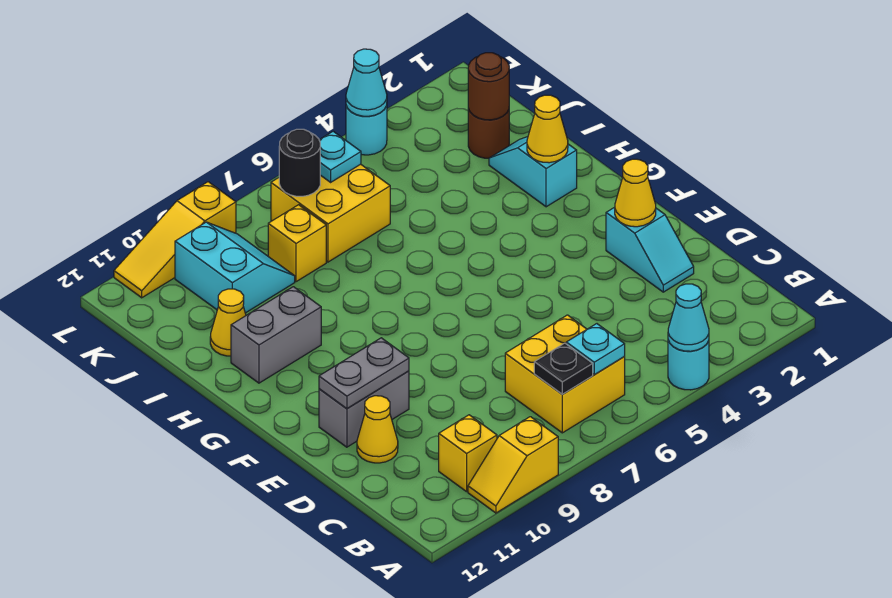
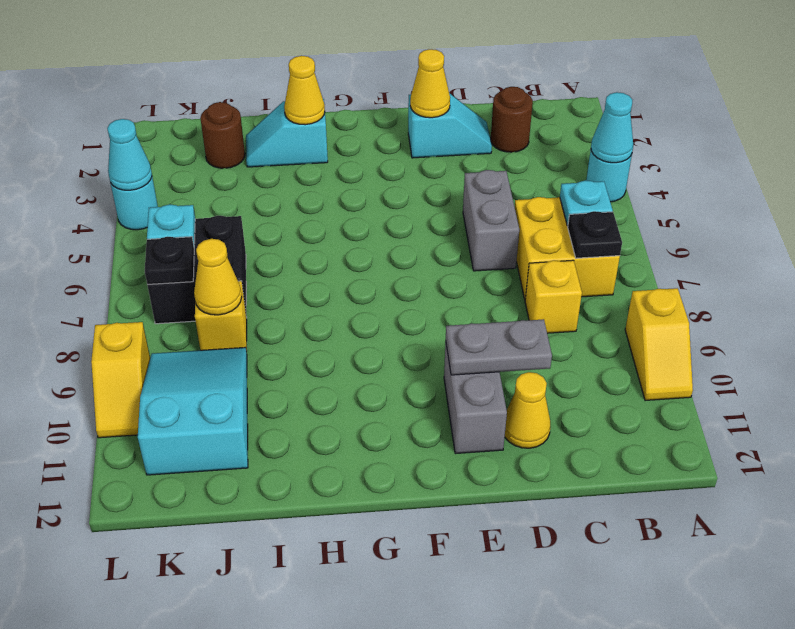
yellow brick B10 level 1 -> yellow brick C8 level 1
grey plate E10:E11 level 2 -> grey plate D10:E10 level 2
grey brick H10:H11 level 1 -> grey brick D5:D6 level 1
yellow cone I11 level 1 -> yellow cone J8 level 2
brown round brick J2 level 2 -> brown round brick C2 level 1
yellow brick J6:K7 level 1 -> black brick J6:K7 level 1
cyan slope J9:K10 level 1 top 10 -> cyan slope J9:K11 level 1 top 11
black round brick K7 level 2 -> black plate K7 level 2
yellow slope L9:L11 level 1 top 9 -> yellow slope L9:L10 level 1 top 9

